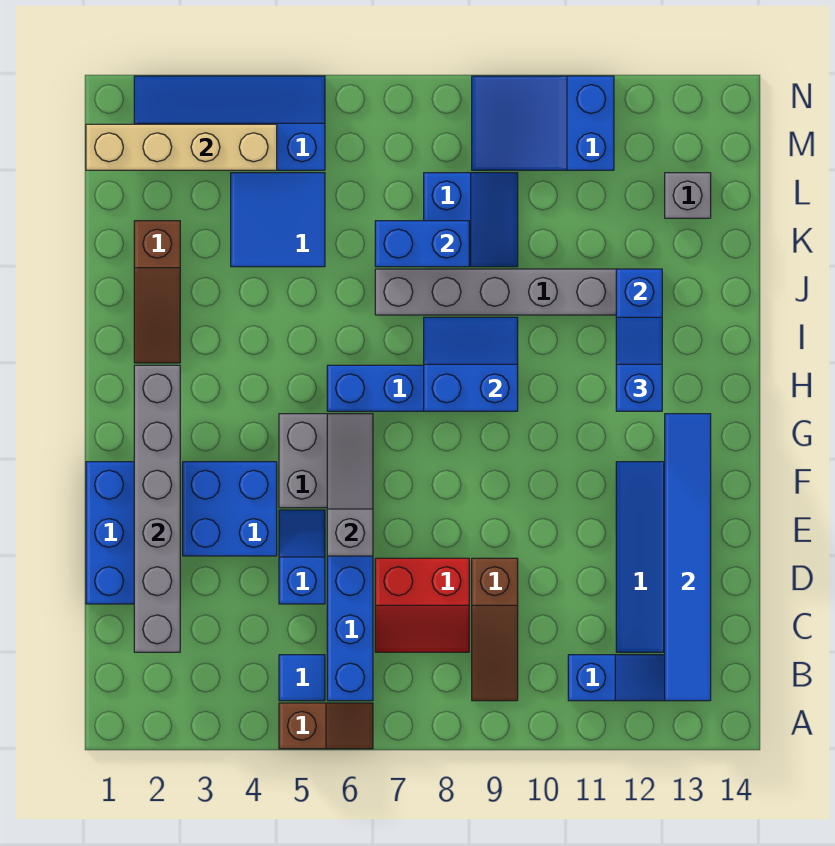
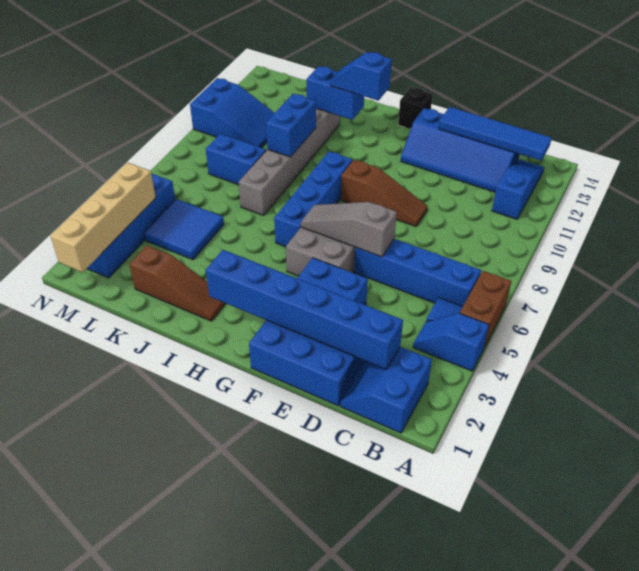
brown slope A5:A6 level 1 top 5 -> brown brick A5:A6 level 1
brown slope B9:D9 level 1 top D -> brown slope E9:G9 level 1 top G
blue tile B13:G13 level 2 -> blue tile B13:E13 level 2
grey brick C2:H2 level 2 -> blue brick C2:H2 level 2
red slope C7:D8 level 1 top D -> none
blue slope D5:E5 level 1 top D -> blue slope A4:B4 level 1 top A
none -> black brick G14 level 1
blue slope H8:I9 level 2 top H -> blue slope B1:C2 level 1 top B
blue brick K7:K8 level 2 -> blue brick J9:J10 level 2
grey brick L13 level 1 -> none
blue slope M9:N11 level 1 top 11 -> blue slope L10:N11 level 1 top N

